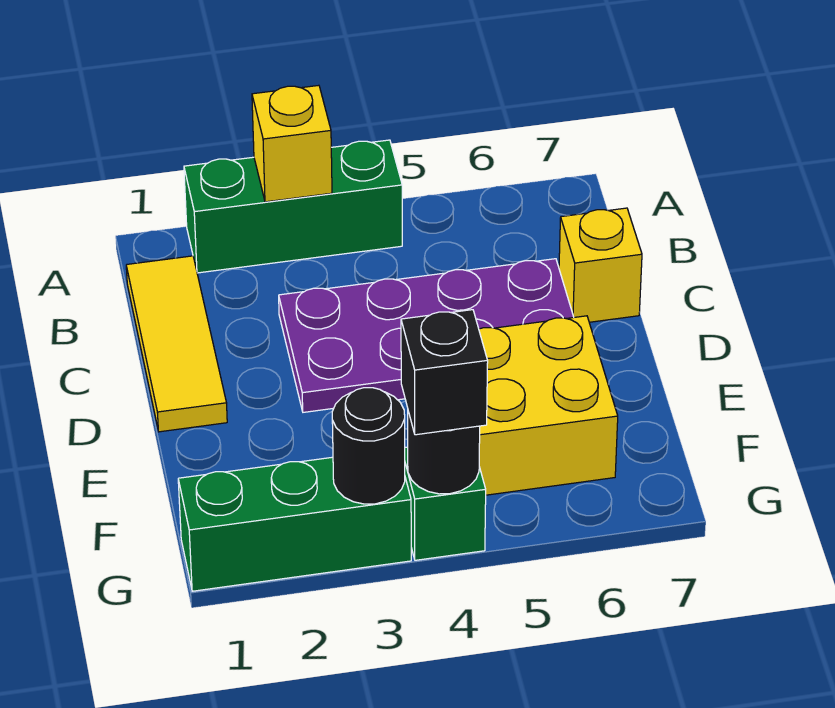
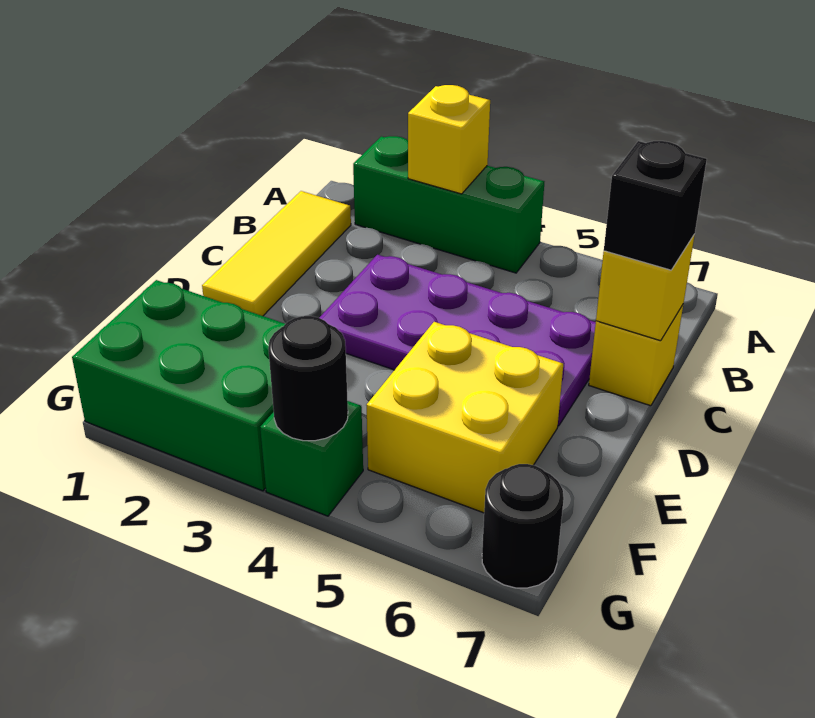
none -> yellow brick C7 level 2
green brick G1:G3 level 1 -> green brick F1:G3 level 1
black round brick G3 level 2 -> black round brick G7 level 1
black brick G4 level 3 -> black brick C7 level 3

